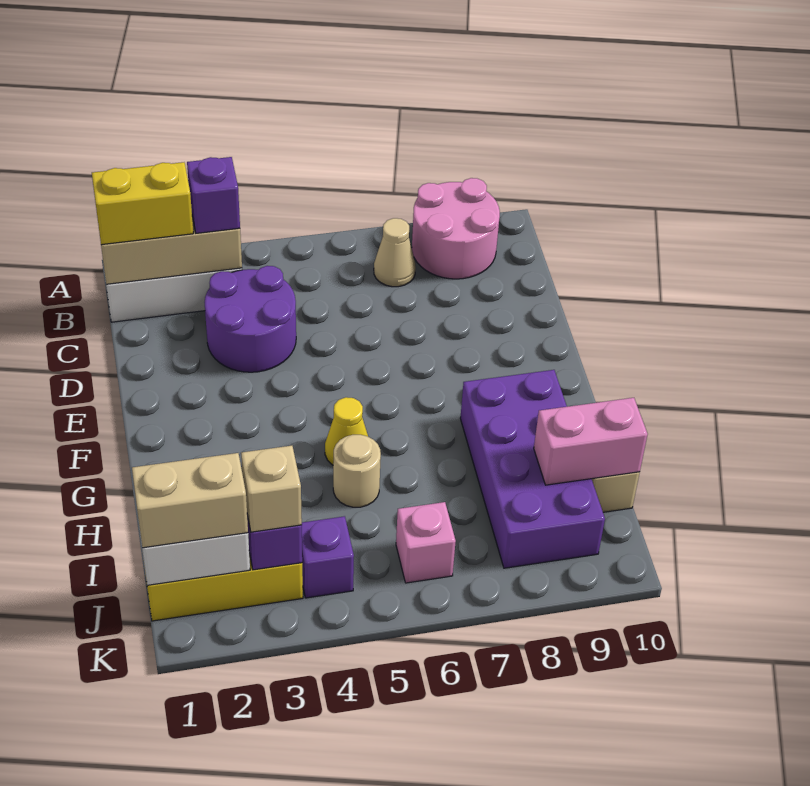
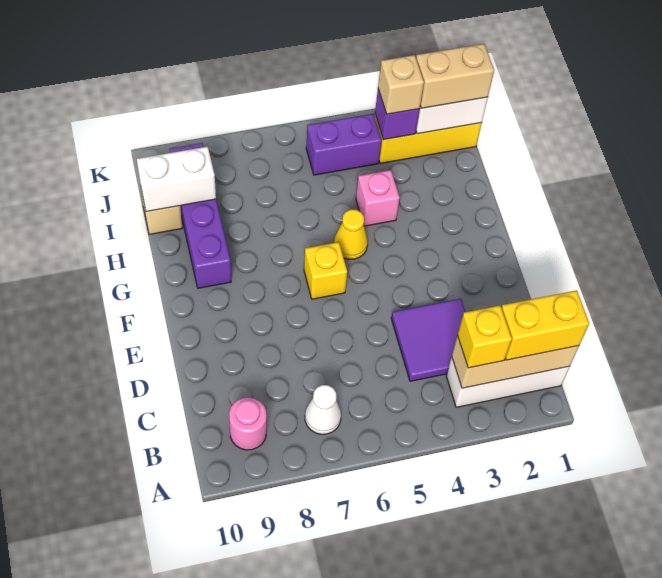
pink round brick A8:B9 level 1 -> pink round brick B9 level 1
purple brick B3 level 3 -> yellow brick B3 level 3
tan cone B7 level 1 -> white cone B7 level 1
purple round brick C3:D4 level 1 -> purple tile C3:D4 level 1
none -> yellow brick F6 level 1
purple brick G8:J9 level 1 -> purple brick G9:J9 level 1
tan round brick H5 level 1 -> none
pink brick I9:I10 level 2 -> white brick I9:I10 level 2
purple brick J4 level 1 -> purple brick J4:J5 level 1
pink brick J6 level 1 -> pink brick H4 level 1

